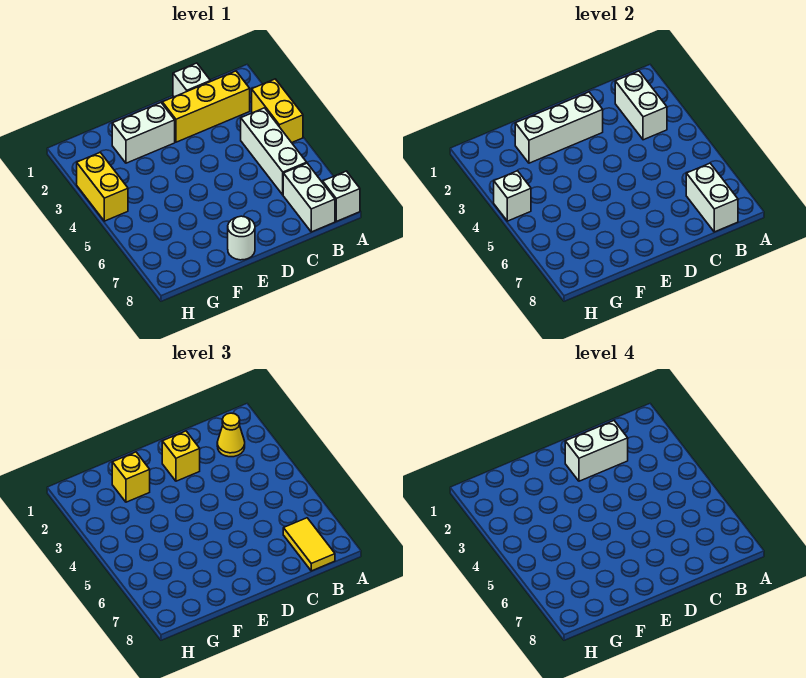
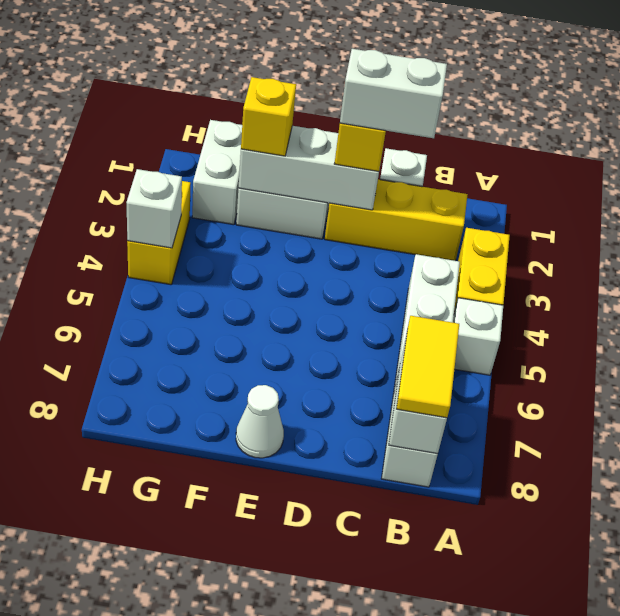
white brick A8 level 1 -> white brick A5 level 1
white brick B2:B3 level 2 -> white brick G1:G2 level 1
yellow cone B2 level 3 -> none
white round brick E8 level 1 -> white cone E8 level 1

